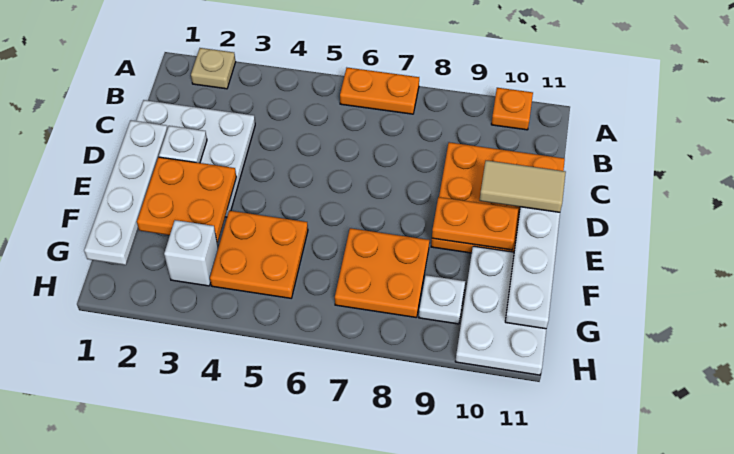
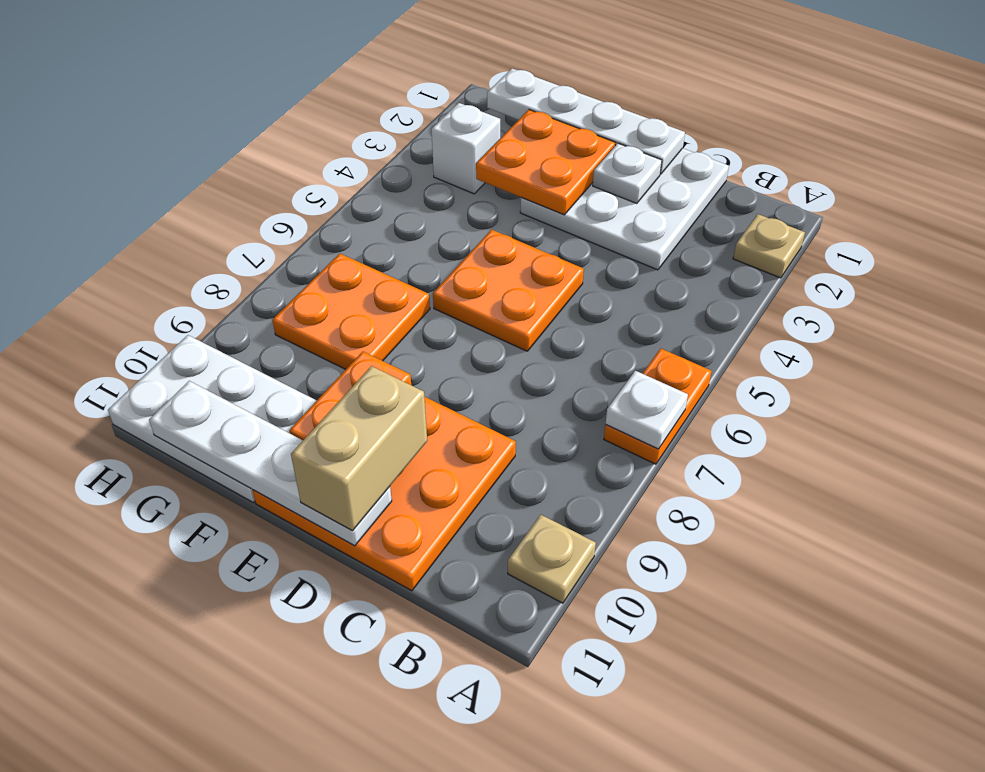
orange plate A10 level 1 -> tan plate A10 level 1
tan tile D10:D11 level 3 -> tan brick D10:D11 level 3
orange plate F4:G5 level 1 -> orange plate D5:E6 level 1
white plate G9 level 1 -> white plate A7 level 2

